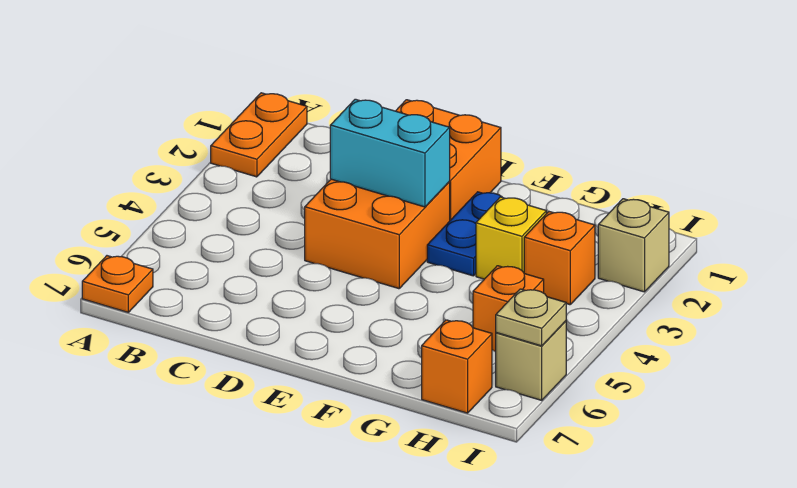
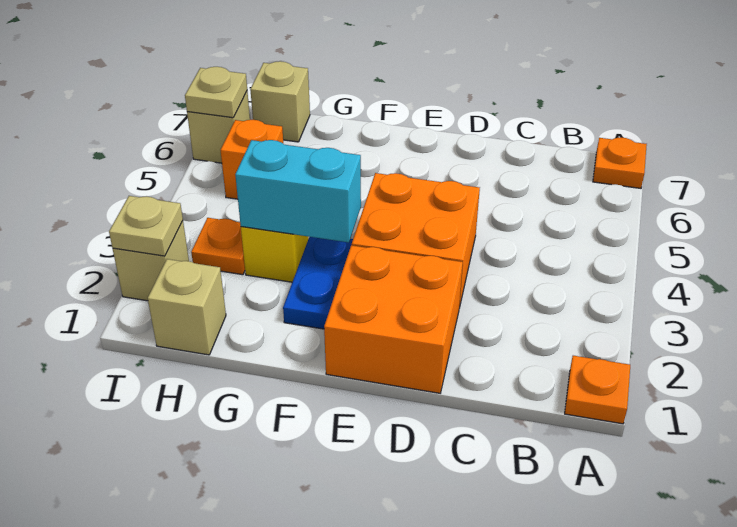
orange plate A1:A2 level 1 -> orange plate A1 level 1
cyan brick D3:E3 level 2 -> cyan brick F3:G3 level 2
none -> tan brick H1 level 1
orange brick H3 level 1 -> orange plate H3 level 1
orange brick H7 level 1 -> tan brick H7 level 1
none -> tan plate I2 level 2

